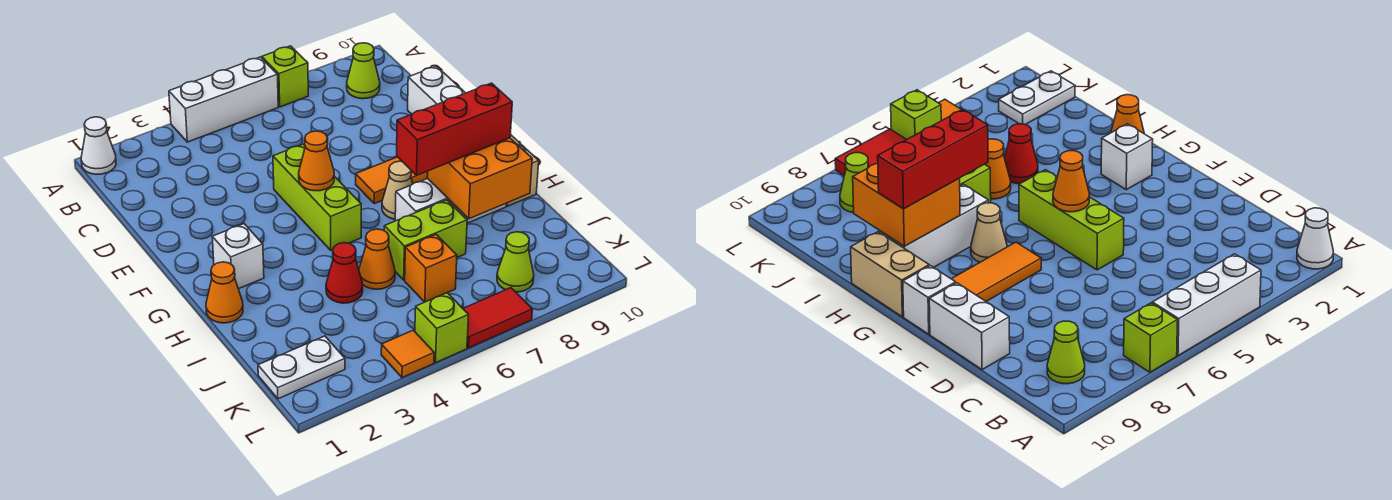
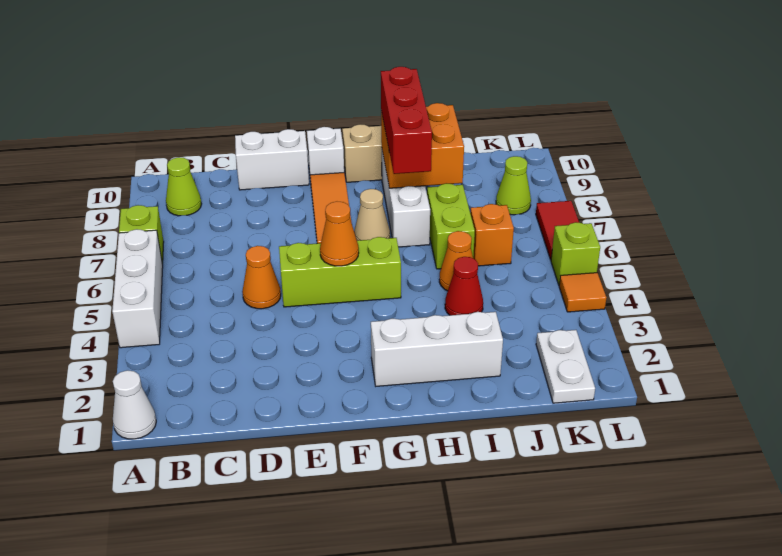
white brick G2 level 1 -> white brick G2:I2 level 1
orange cone H1 level 1 -> orange cone D5 level 1

